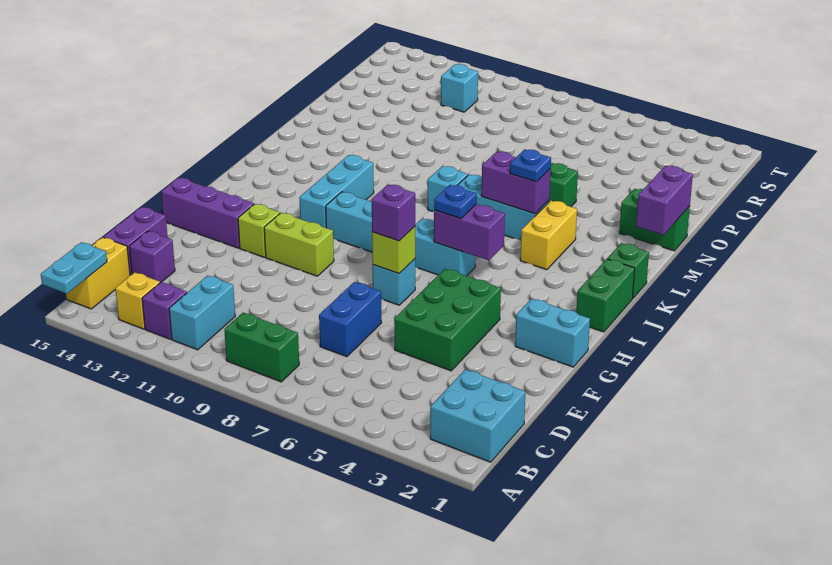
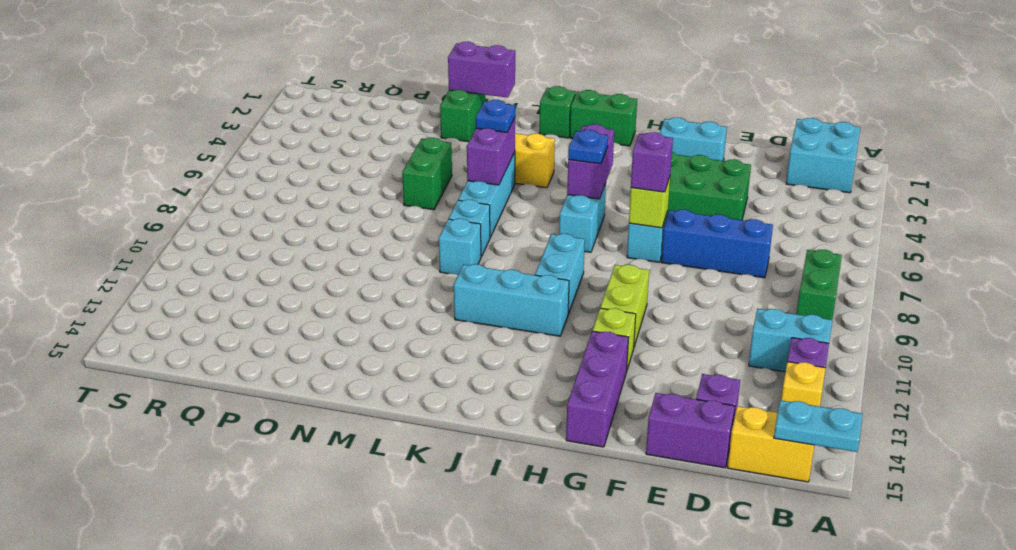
blue brick D7:E7 level 1 -> blue brick D7:F7 level 1
cyan brick G1:G2 level 1 -> cyan brick F2:G2 level 1
cyan brick R11 level 1 -> cyan brick L9 level 1

